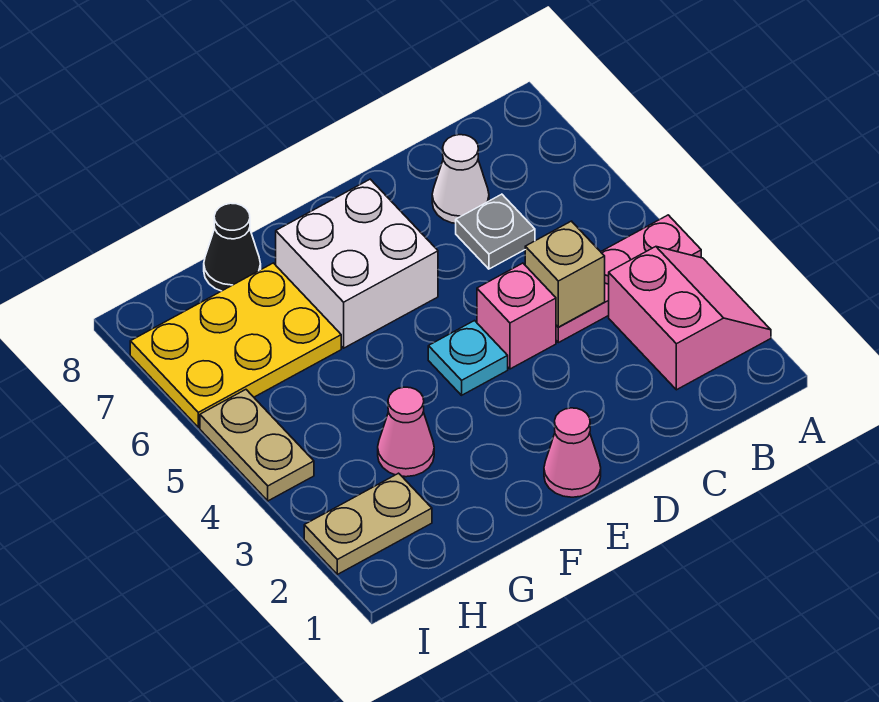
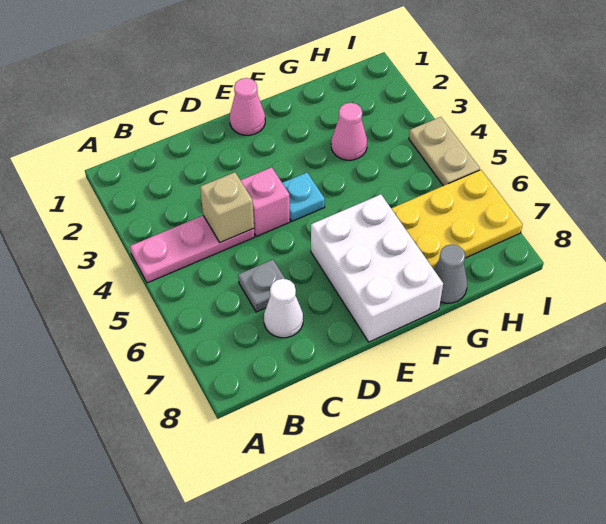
pink slope A2:B3 level 1 top B -> none
white brick E6:F7 level 1 -> white brick E6:F8 level 1
black cone G8 level 1 -> grey cone G8 level 1
tan plate H2:I2 level 1 -> none

